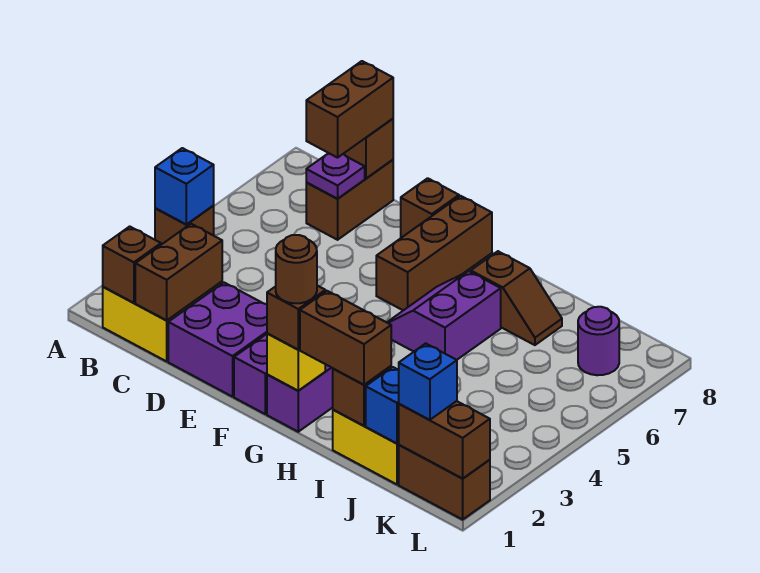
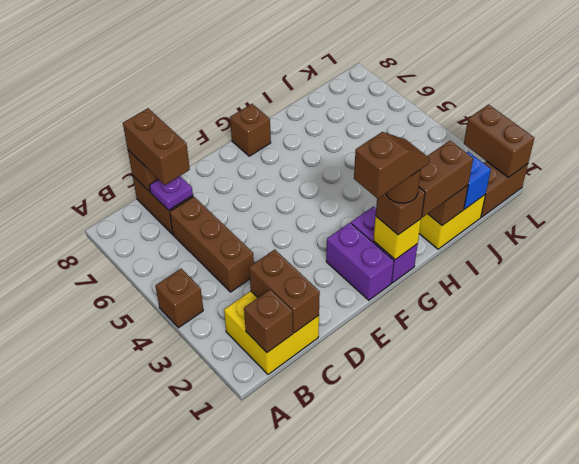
blue brick A4 level 2 -> none
purple brick D1:E2 level 1 -> none
brown brick E8 level 1 -> brown brick G8 level 1
brown brick F6:F8 level 1 -> brown brick C4:C6 level 1
purple slope G5:H6 level 1 top H -> none
brown slope H7:I7 level 1 top H -> brown slope F1:G1 level 5 top F
brown brick K1:L1 level 2 -> brown brick L1:L2 level 2
blue brick K1 level 3 -> none
purple round brick K7 level 1 -> none

